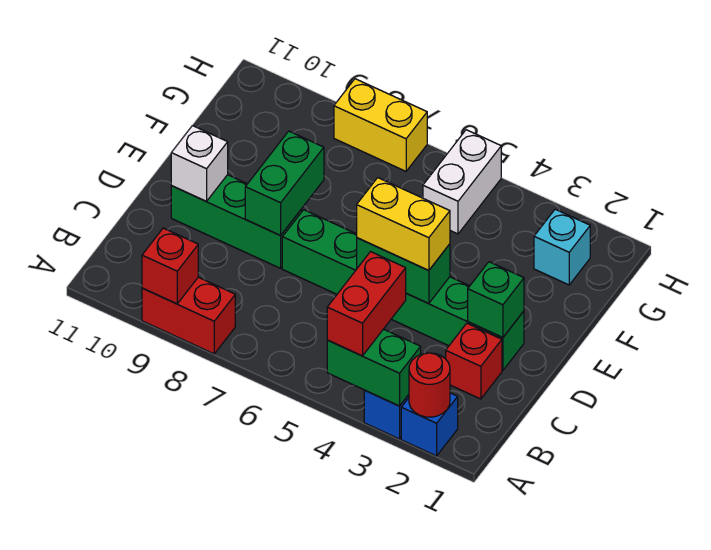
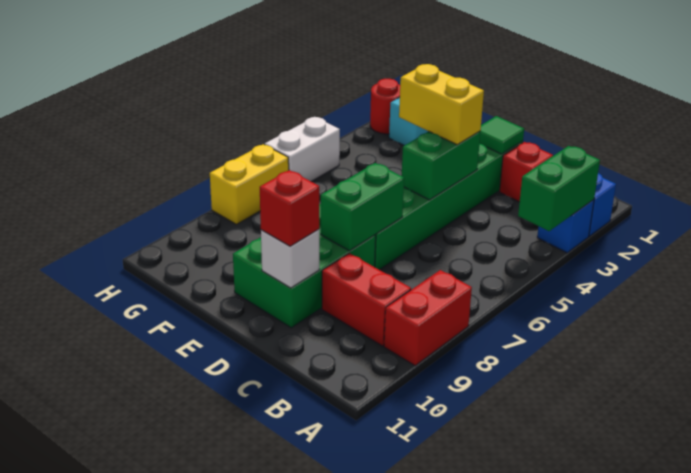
red round brick A2 level 2 -> red round brick H2 level 1
red brick A4:B4 level 3 -> red brick B9:C9 level 1
red brick A9 level 2 -> red brick D10 level 3
green brick D2 level 2 -> green tile D2 level 2
yellow brick D4:D5 level 3 -> yellow brick D4:E4 level 3
green brick D8:D10 level 1 -> green brick D8:E10 level 1
green brick D8:E8 level 2 -> green brick D7:D8 level 2
white brick G5:H5 level 1 -> white brick H5:H6 level 1

